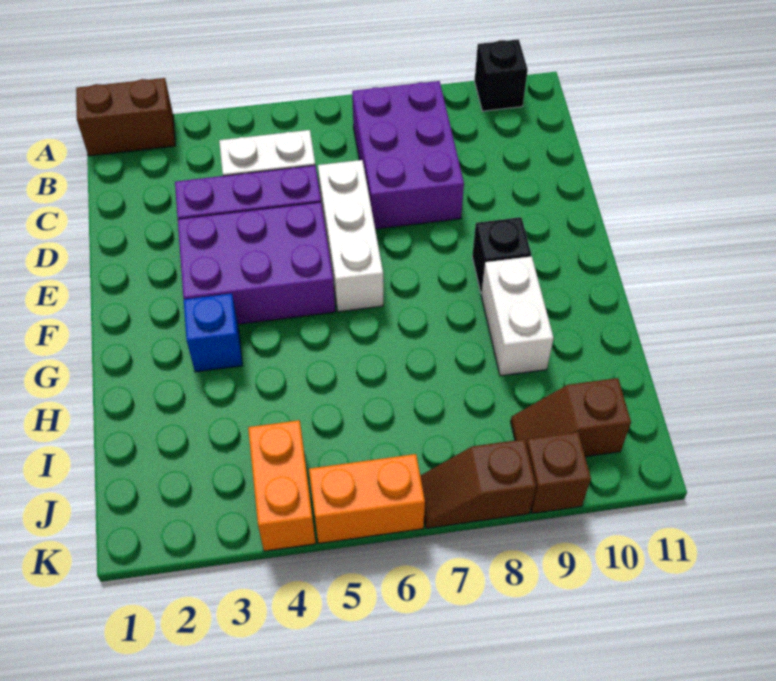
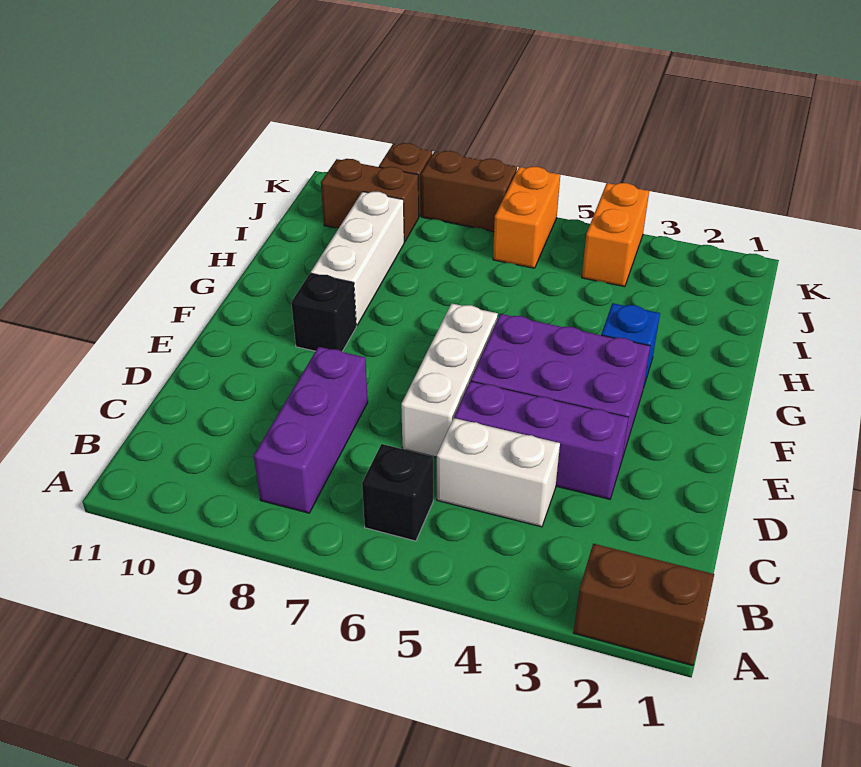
black brick A10 level 1 -> black brick B6 level 1
purple brick B7:D8 level 1 -> purple brick B8:D8 level 1
white brick G9:H9 level 1 -> white brick G9:I9 level 1
brown slope J9:J10 level 1 top 10 -> brown brick J9:J10 level 1
orange brick K5:K6 level 1 -> orange brick J6:K6 level 1
brown slope K7:K8 level 1 top 8 -> brown brick K7:K8 level 1

